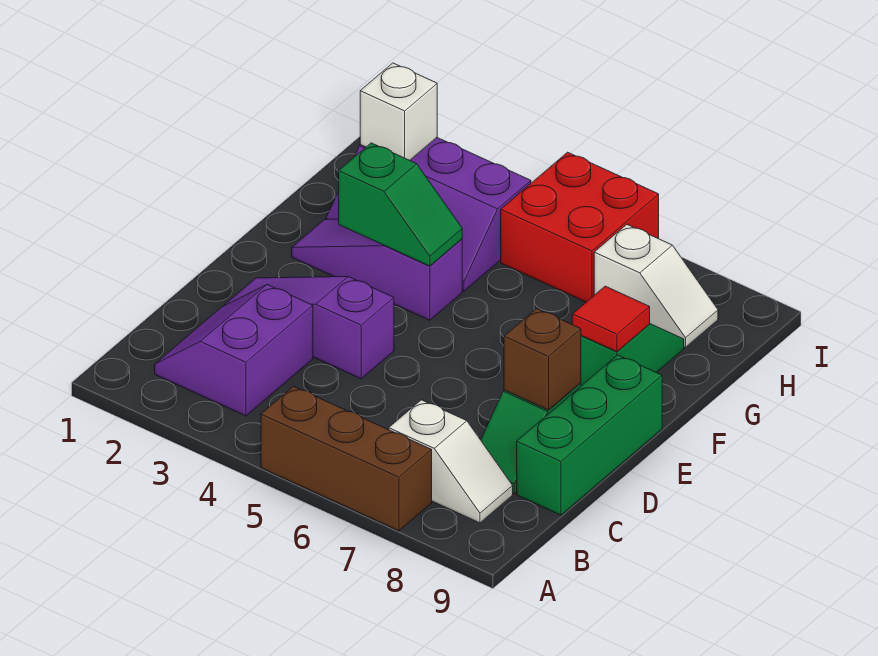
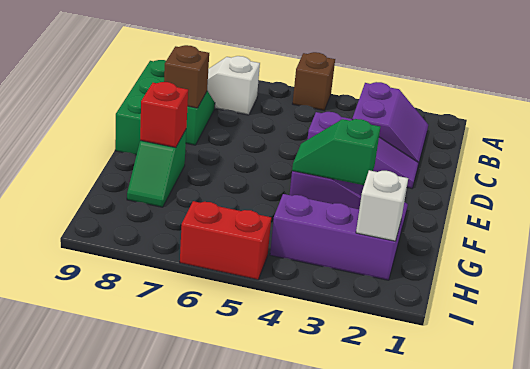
brown brick A5:A7 level 1 -> brown brick A5 level 1
red tile F8 level 2 -> red brick F8 level 2
red brick H5:I6 level 1 -> red brick I5:I6 level 1
white slope H7:H8 level 1 top 7 -> none

